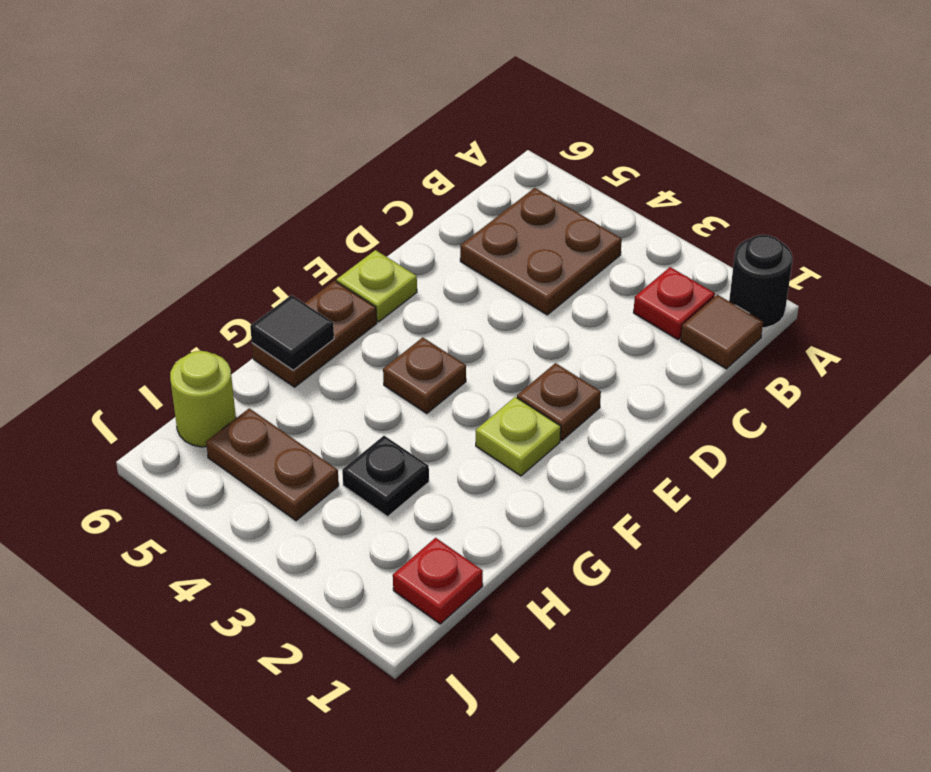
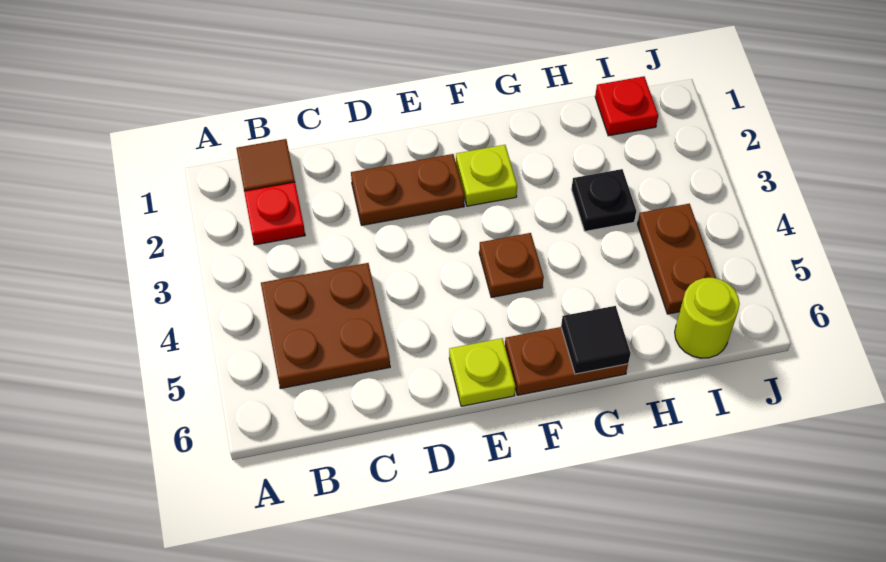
black round brick A1 level 1 -> none
brown plate E2 level 1 -> brown plate D2:E2 level 1

